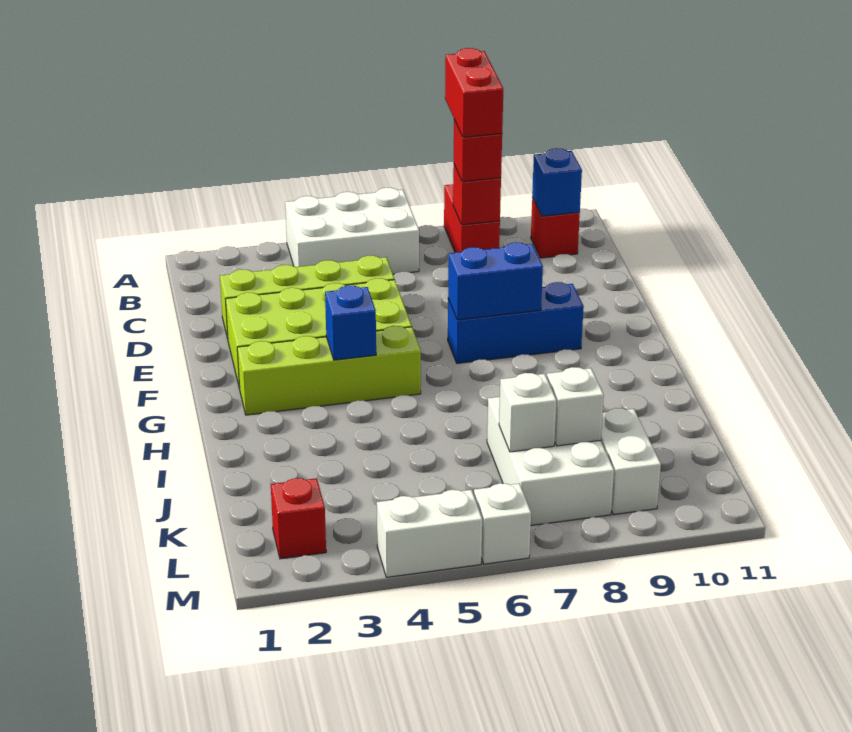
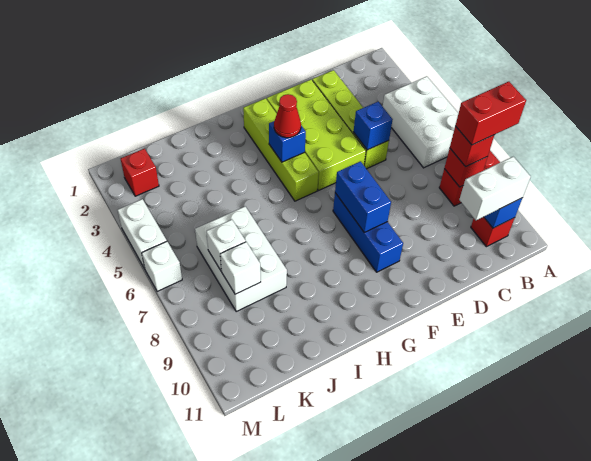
none -> blue brick D5 level 2
none -> red cone G4 level 3
white brick J7:L8 level 1 -> white brick J6:K8 level 1
white brick K9:L9 level 1 -> white brick B10:C10 level 3

